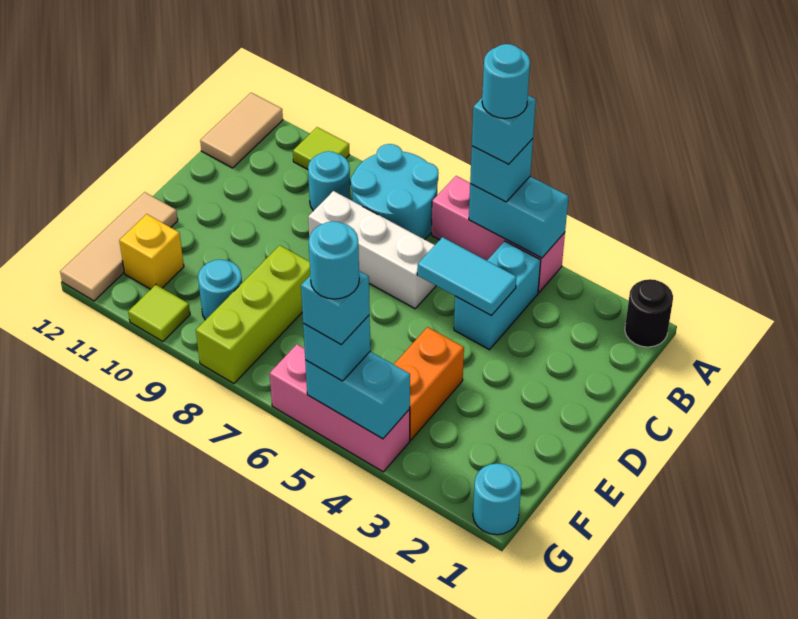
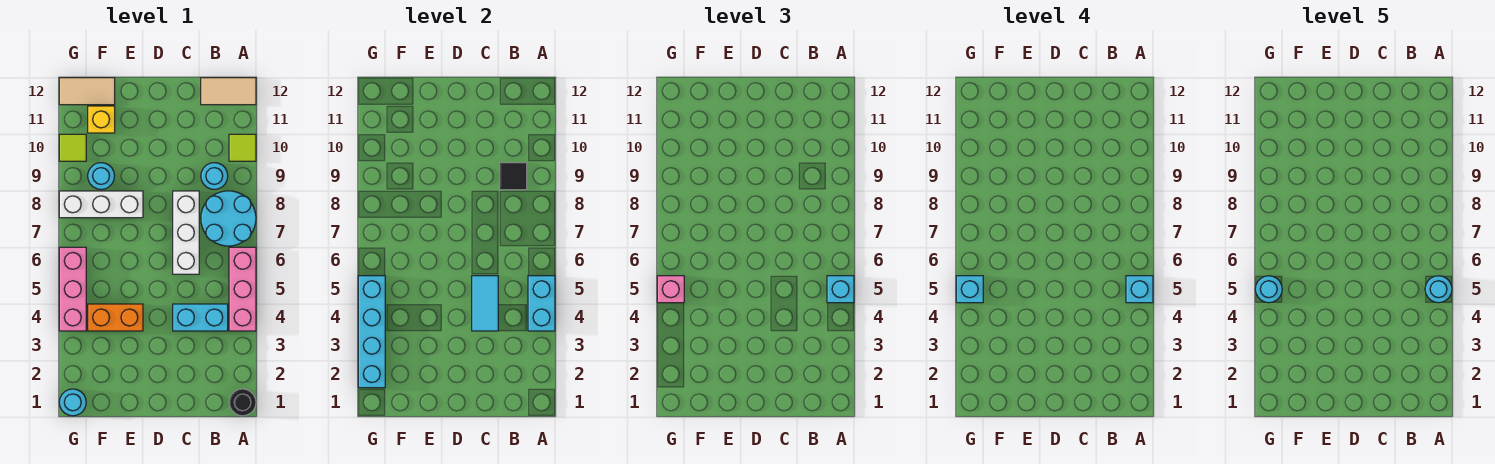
none -> black tile B9 level 2
lime brick E8:G8 level 1 -> white brick E8:G8 level 1
tan tile E12:G12 level 1 -> tan tile F12:G12 level 1
cyan brick G4:G5 level 2 -> cyan brick G2:G5 level 2
cyan brick G5 level 3 -> pink brick G5 level 3

